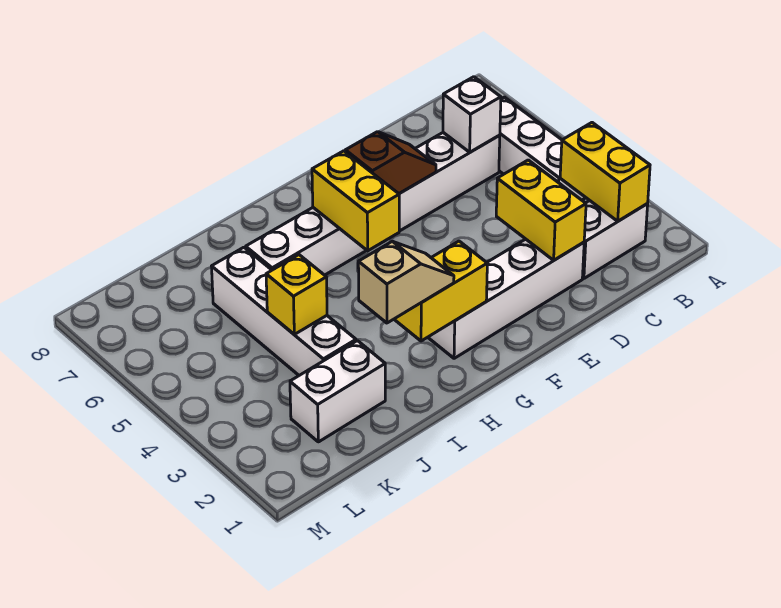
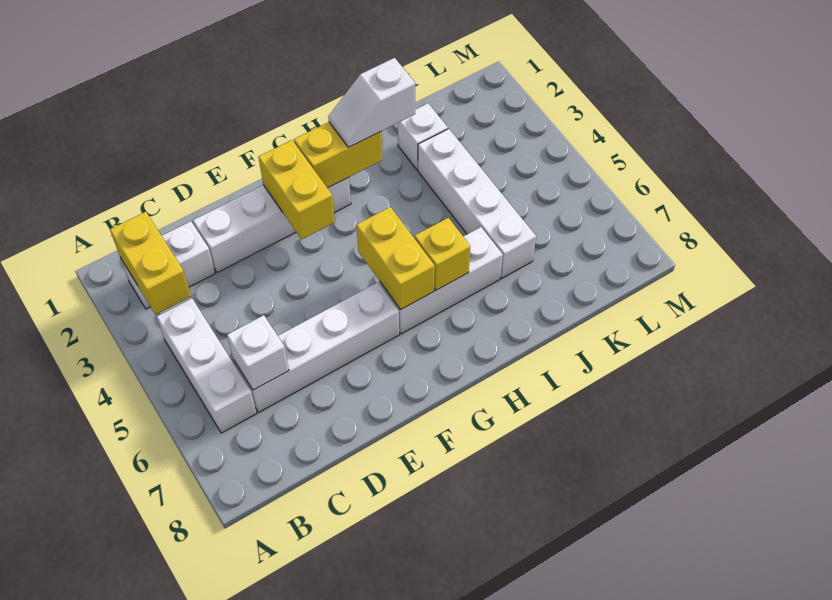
yellow brick D2:D3 level 2 -> yellow brick F2:F3 level 2
brown slope E6:F6 level 2 top F -> none
tan slope H2:I2 level 3 top I -> white slope H2:I2 level 3 top I
white brick J2:K2 level 1 -> white brick J2 level 1
yellow brick J4 level 2 -> yellow brick H6 level 2

